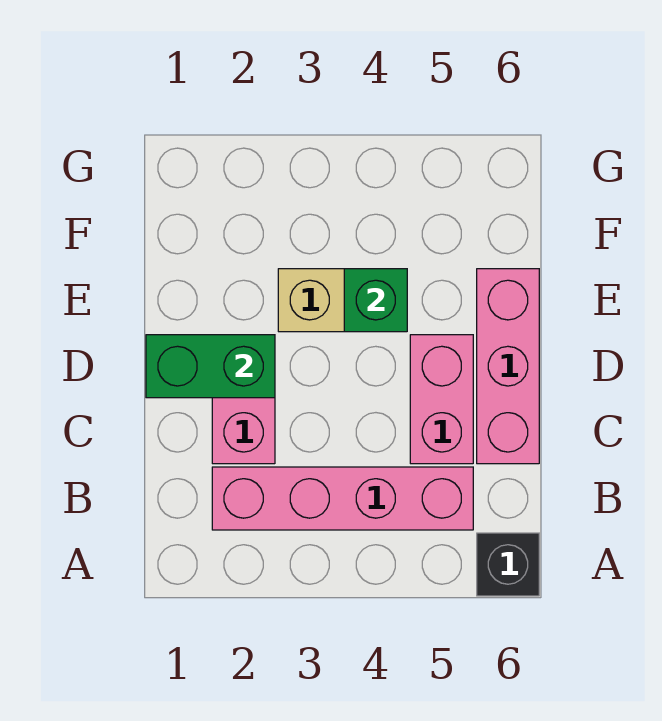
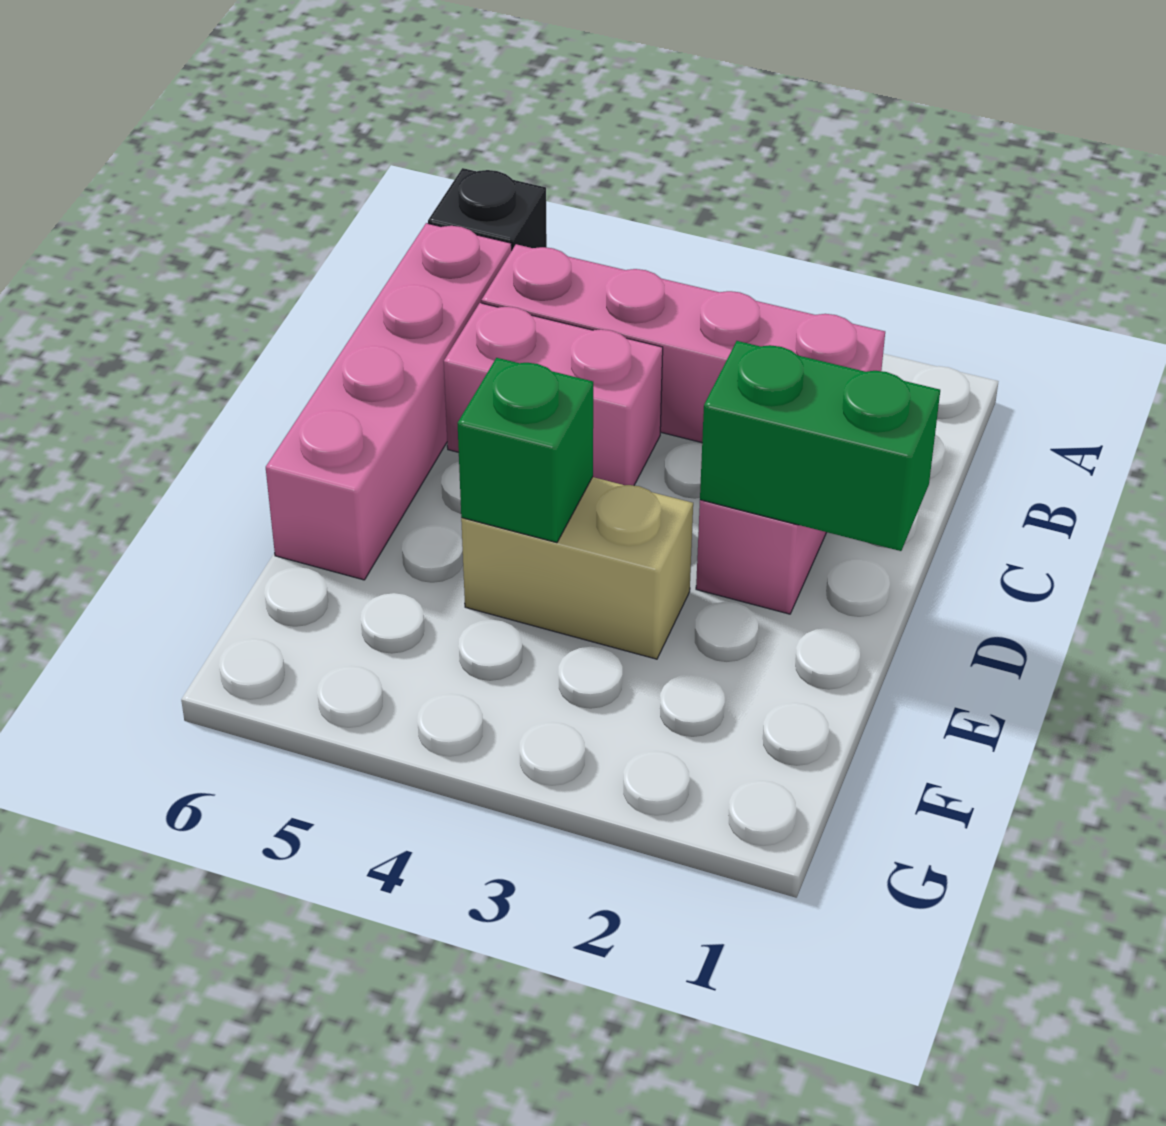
pink brick C5:D5 level 1 -> pink brick C4:C5 level 1
pink brick C6:E6 level 1 -> pink brick B6:E6 level 1

